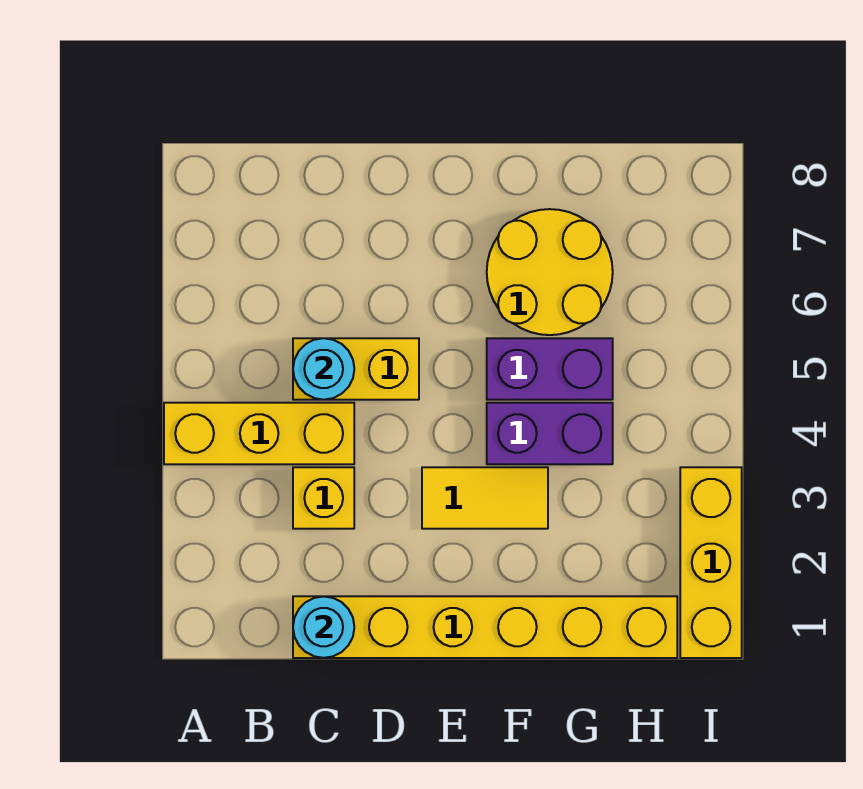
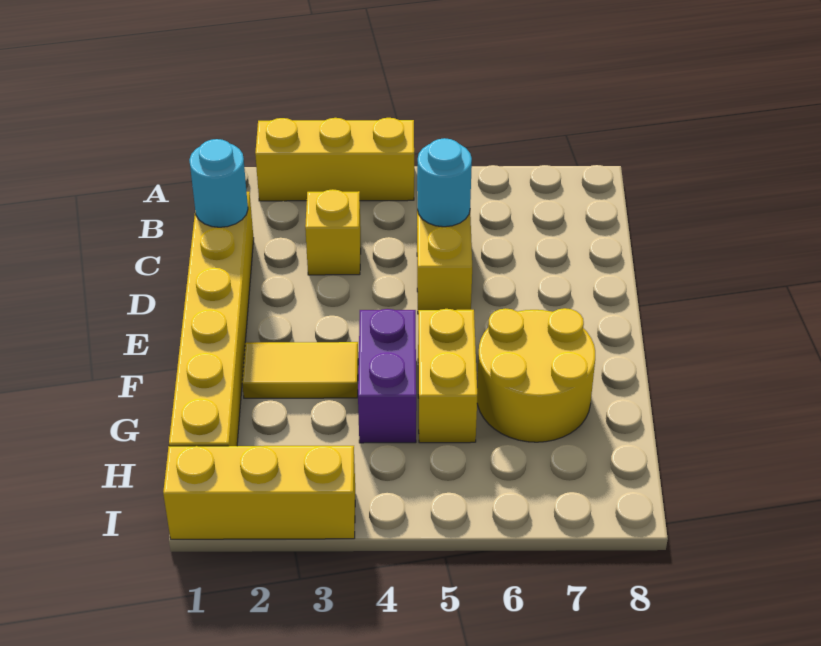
yellow brick A4:C4 level 1 -> yellow brick A2:A4 level 1
yellow tile E3:F3 level 1 -> yellow tile F2:F3 level 1
purple brick F5:G5 level 1 -> yellow brick F5:G5 level 1

